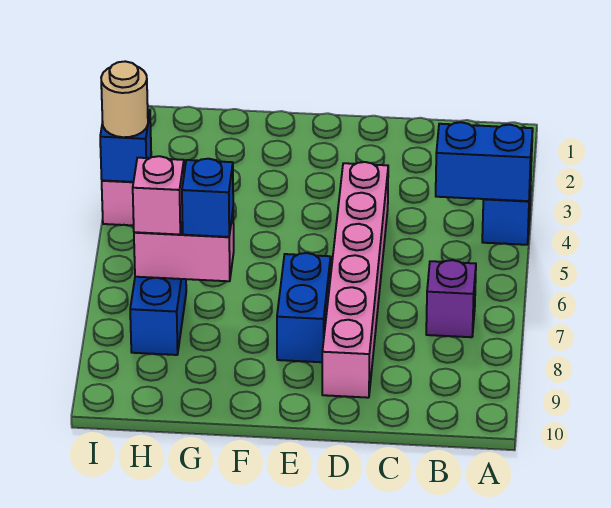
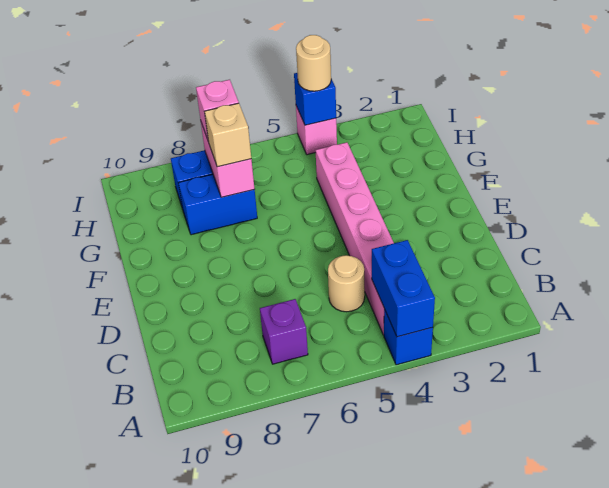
none -> tan round brick C5 level 1
pink brick D4:D9 level 1 -> pink brick B4:G4 level 1
blue brick E7:E8 level 1 -> blue brick G7:G8 level 1
blue brick G7 level 3 -> tan brick G7 level 3

